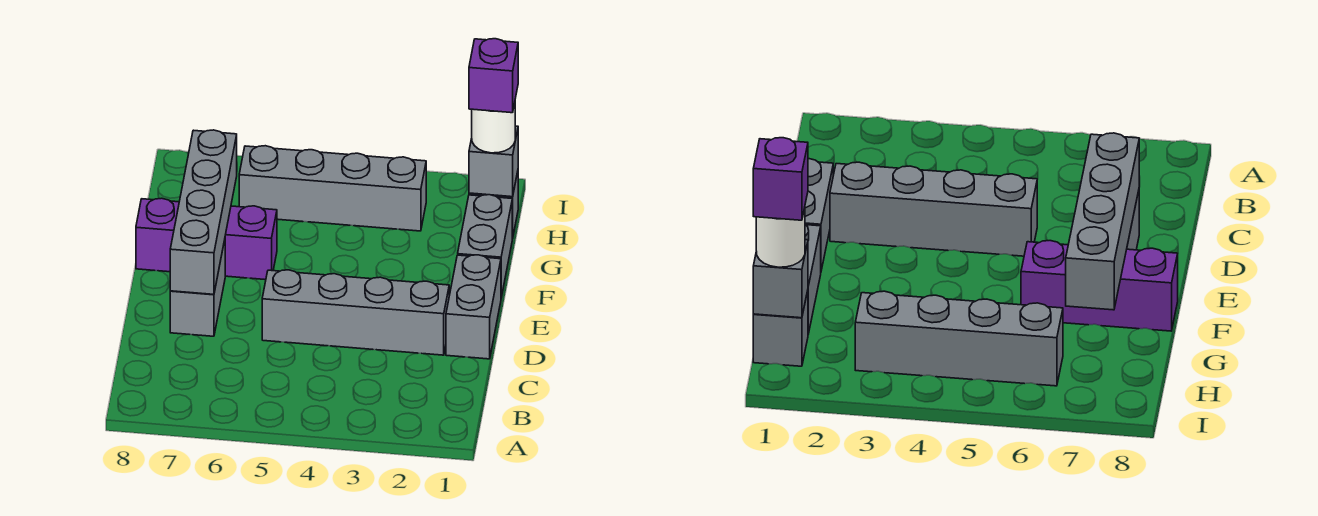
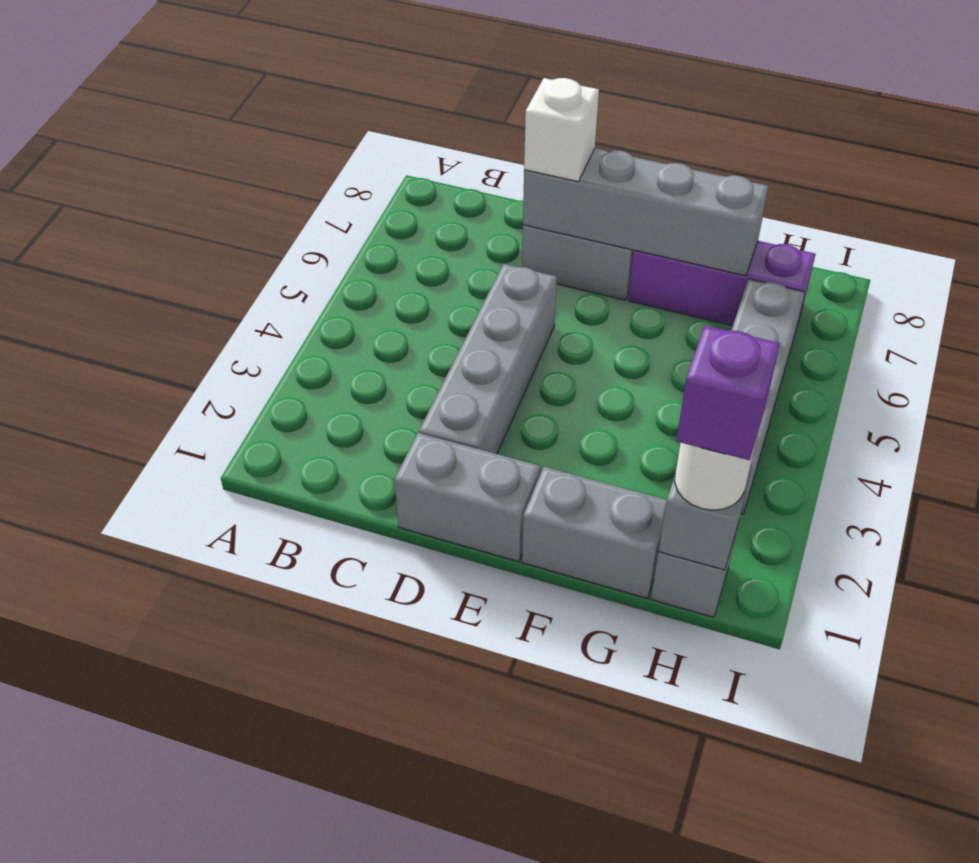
none -> white brick D7 level 3
purple brick F6:F8 level 1 -> purple brick F7:H7 level 1

